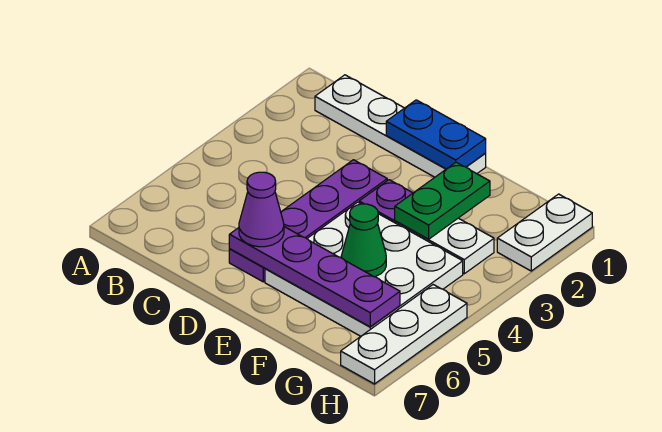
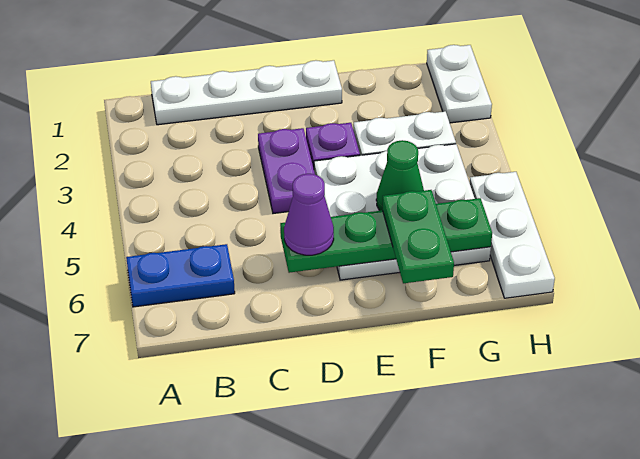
blue plate D1:E1 level 2 -> blue plate A6:B6 level 1
purple plate D3:D6 level 1 -> purple plate D3:D4 level 1
purple plate D6:G6 level 2 -> green plate D6:G6 level 2
green plate F2:F3 level 2 -> green plate F6:F7 level 3

